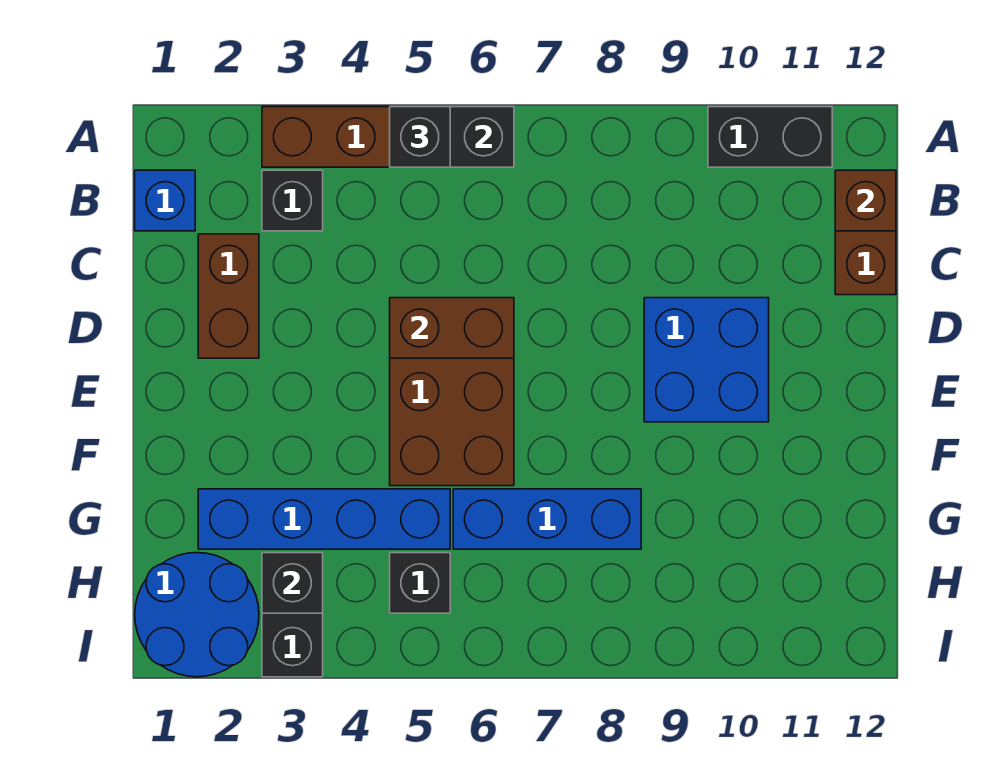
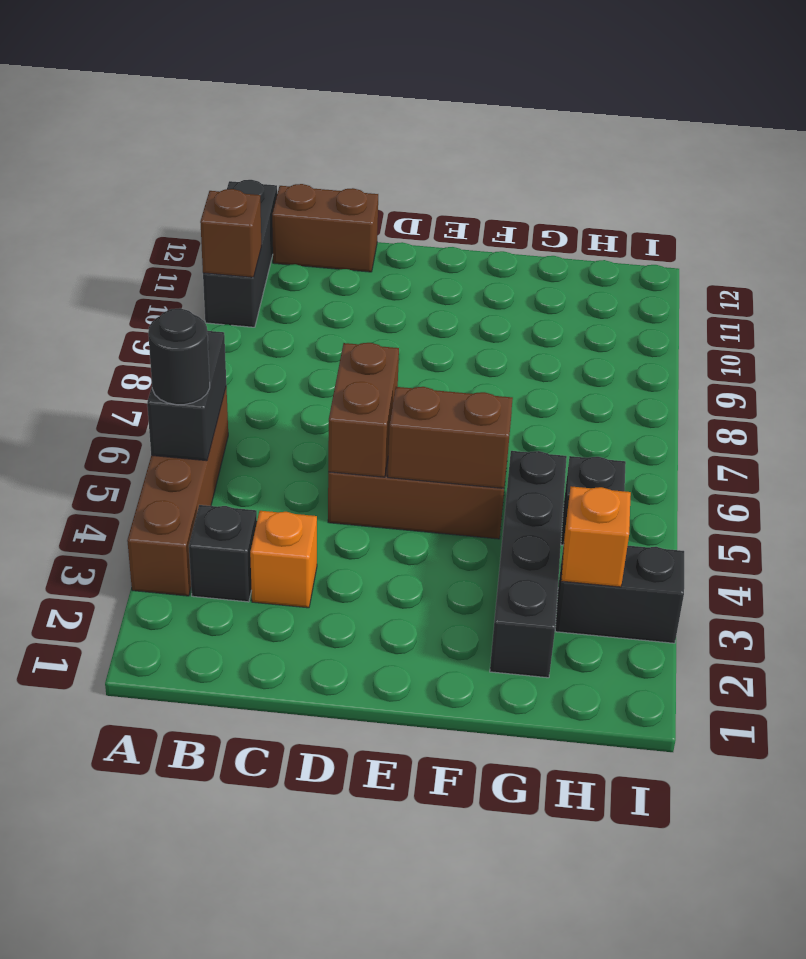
black brick A5 level 3 -> black round brick A5 level 3
black brick A10:A11 level 1 -> black brick A10:A12 level 1
blue brick B1 level 1 -> none
brown brick B12 level 2 -> brown brick A10 level 2
brown brick C2:D2 level 1 -> brown brick E5:F5 level 2
none -> orange brick C3 level 1
blue brick D9:E10 level 1 -> none
blue brick G2:G5 level 1 -> black brick G2:G5 level 1
blue brick G6:G8 level 1 -> none
blue round brick H1:I2 level 1 -> none
black brick H3 level 2 -> orange brick H3 level 2

